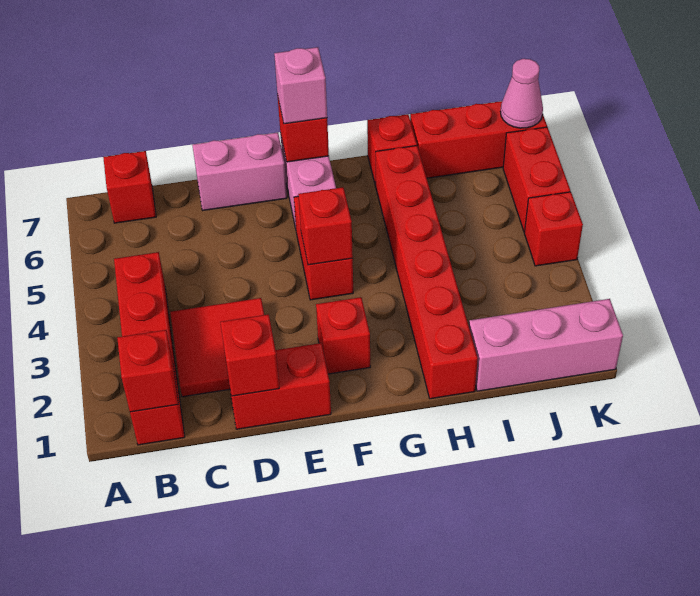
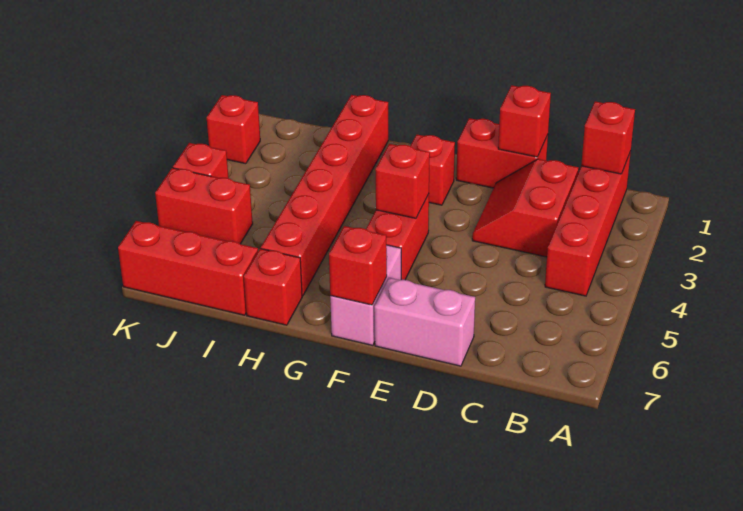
red brick B7 level 1 -> red brick K2 level 1
red tile C2:D3 level 1 -> red slope C2:D3 level 1 top C
pink brick F7 level 3 -> none
pink brick I1:K1 level 1 -> none
red brick K5:K6 level 1 -> red brick J5:K5 level 1
pink cone K7 level 2 -> none

